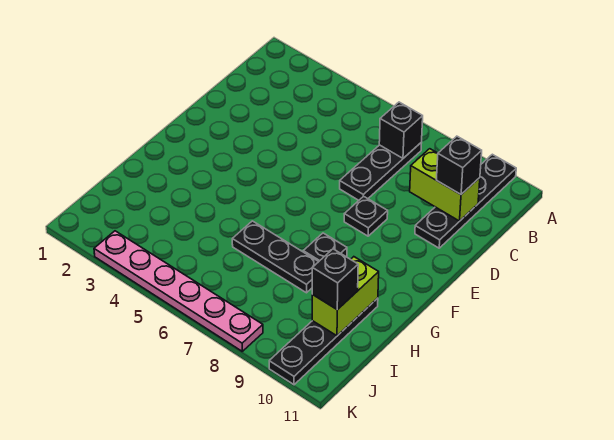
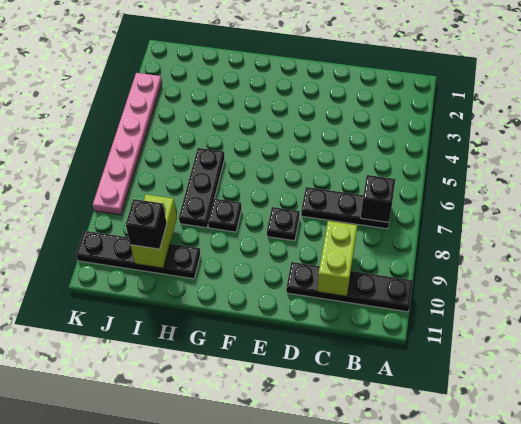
black brick C10 level 3 -> none
lime brick H10:I10 level 2 -> lime brick I9:I10 level 2

